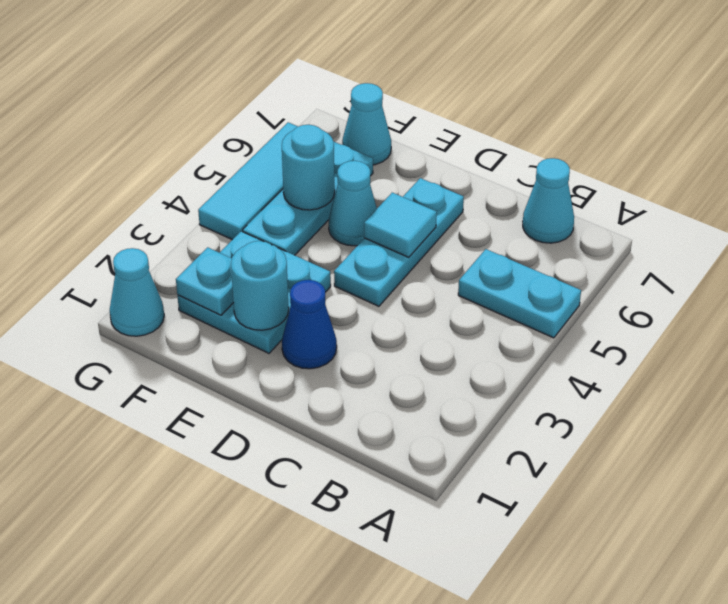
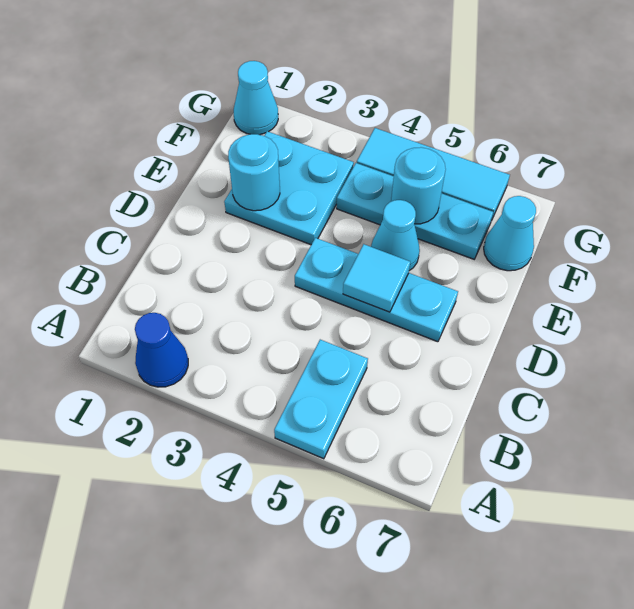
cyan cone B7 level 1 -> none
blue cone D2 level 1 -> blue cone A2 level 1
cyan plate F2 level 2 -> none

